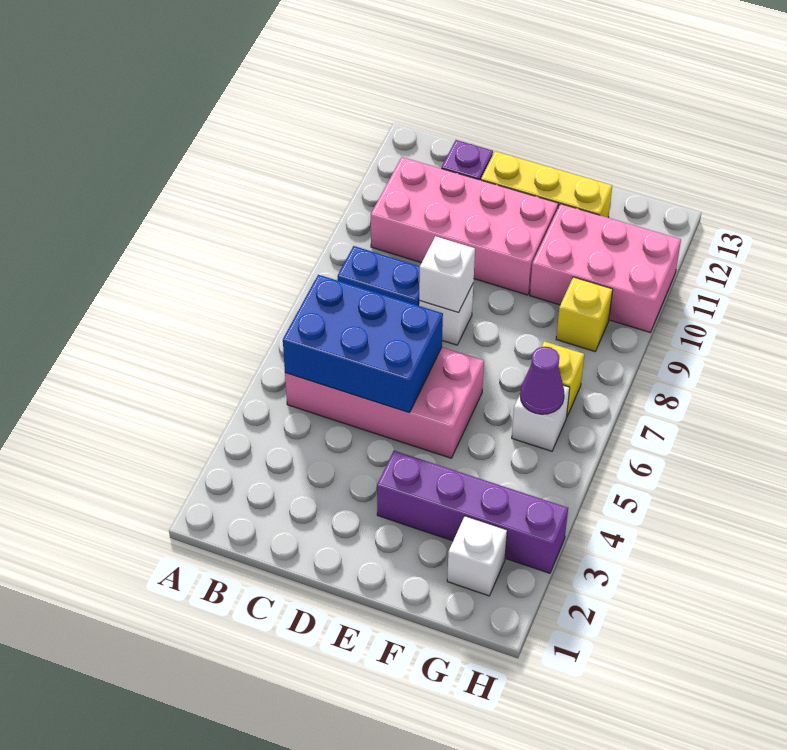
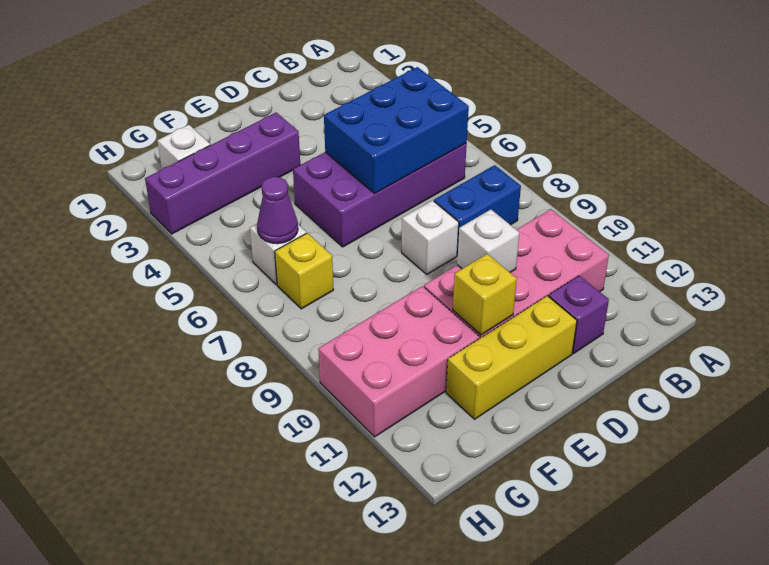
pink brick B5:E6 level 1 -> purple brick B5:E6 level 1
white brick D8 level 2 -> white brick D10 level 2
yellow brick G9 level 1 -> yellow brick E11 level 2

